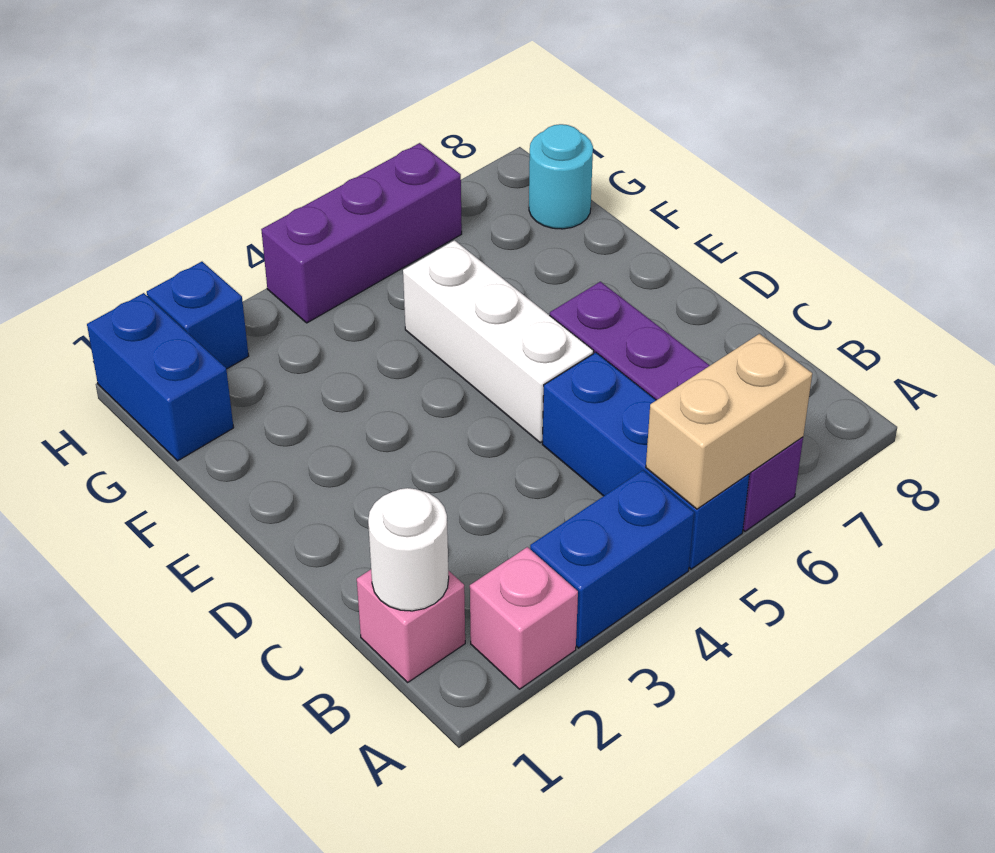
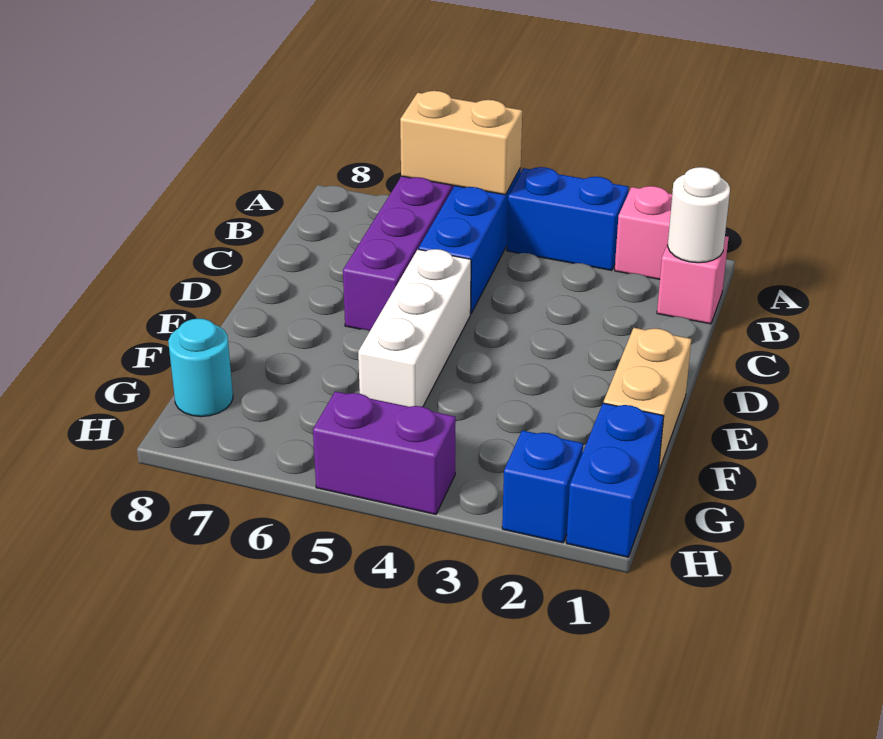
none -> tan brick E1:F1 level 1
purple brick H4:H6 level 1 -> purple brick H4:H5 level 1

